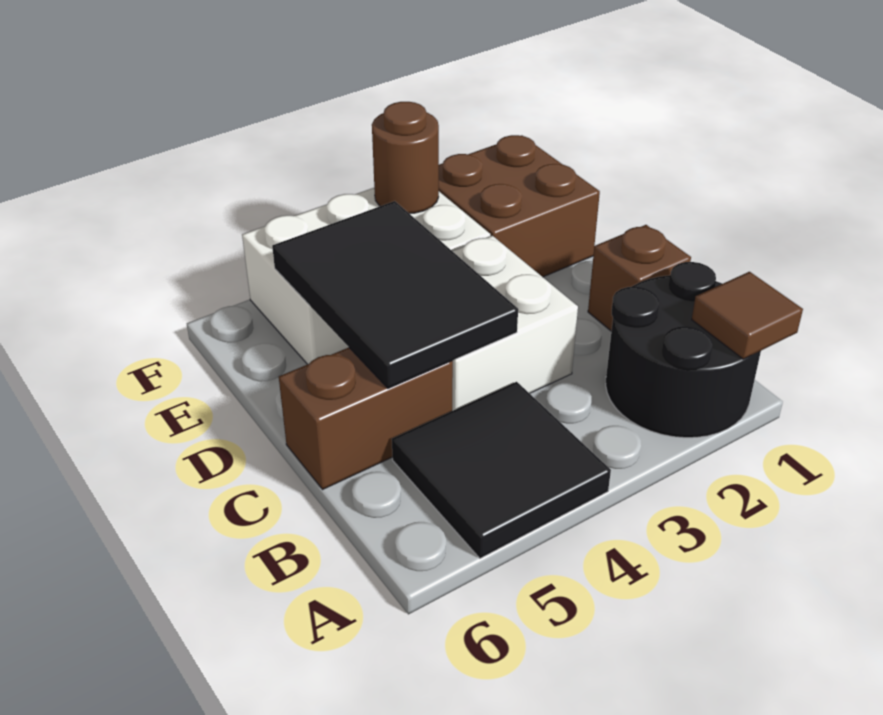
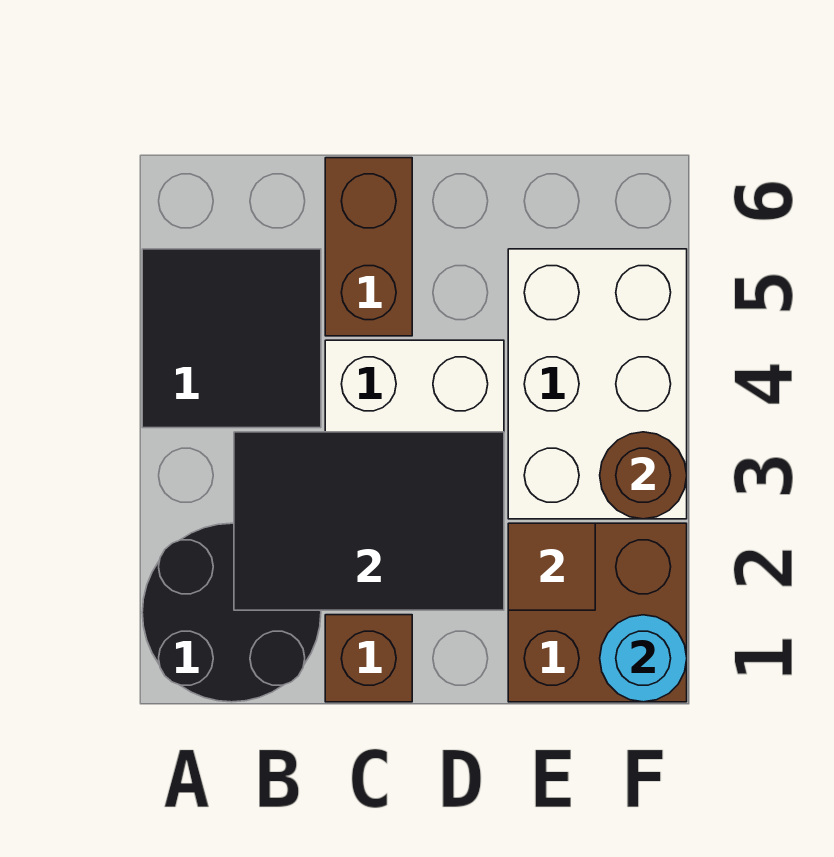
brown tile A1 level 2 -> brown tile E2 level 2
black tile C4:E5 level 2 -> black tile B2:D3 level 2
none -> cyan round brick F1 level 2

